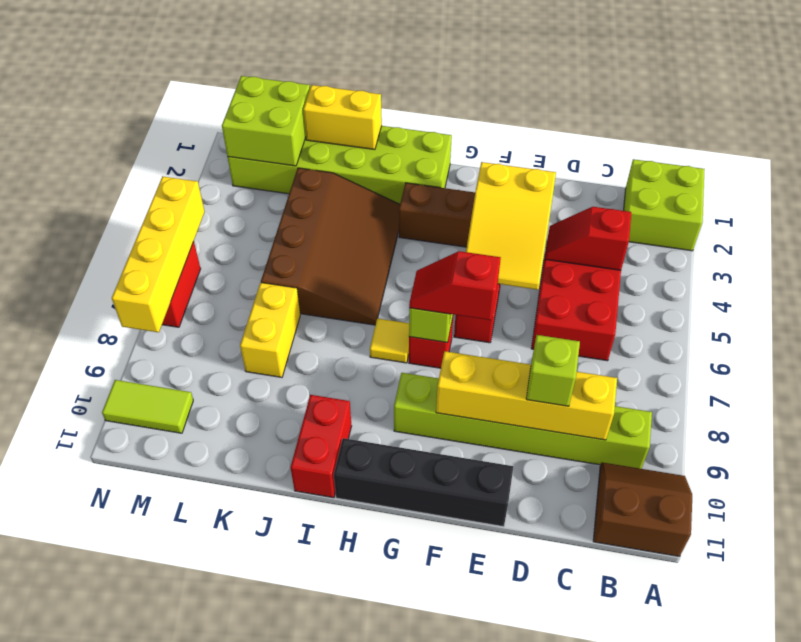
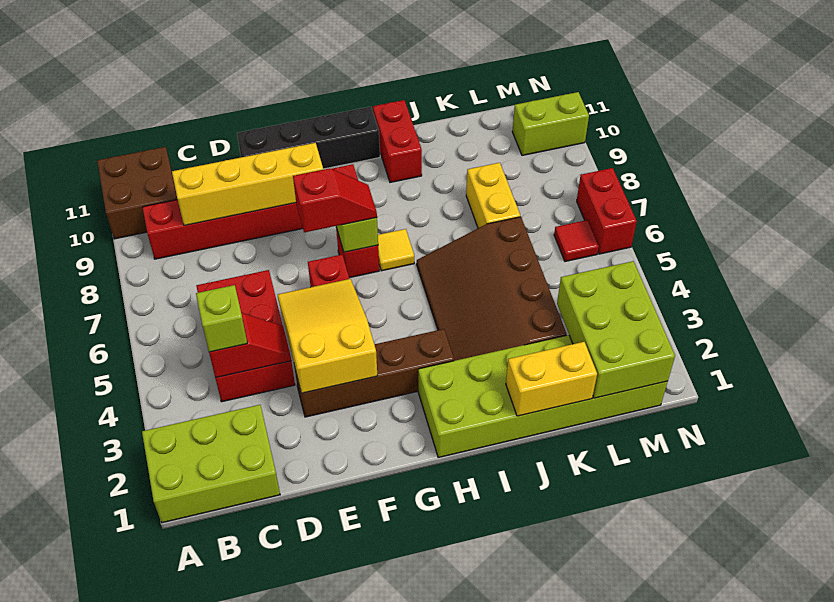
lime brick A1:B2 level 1 -> lime brick A1:C2 level 1
brown slope A10:B11 level 1 top 11 -> brown brick A10:B11 level 1
lime brick B9:G9 level 1 -> red brick B9:G9 level 1
lime brick D9 level 3 -> lime brick C4 level 3
lime brick L1:M2 level 2 -> lime brick L1:M3 level 2
none -> red tile M6 level 1
lime tile M10:N10 level 1 -> lime brick M10:N10 level 1
yellow brick N5:N8 level 2 -> none

